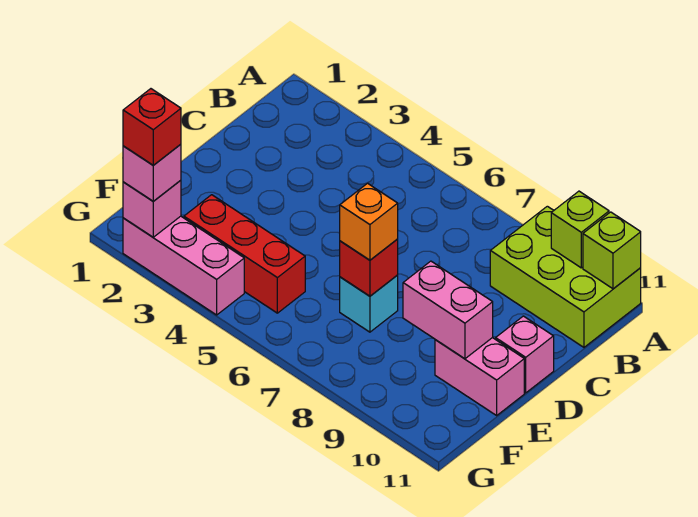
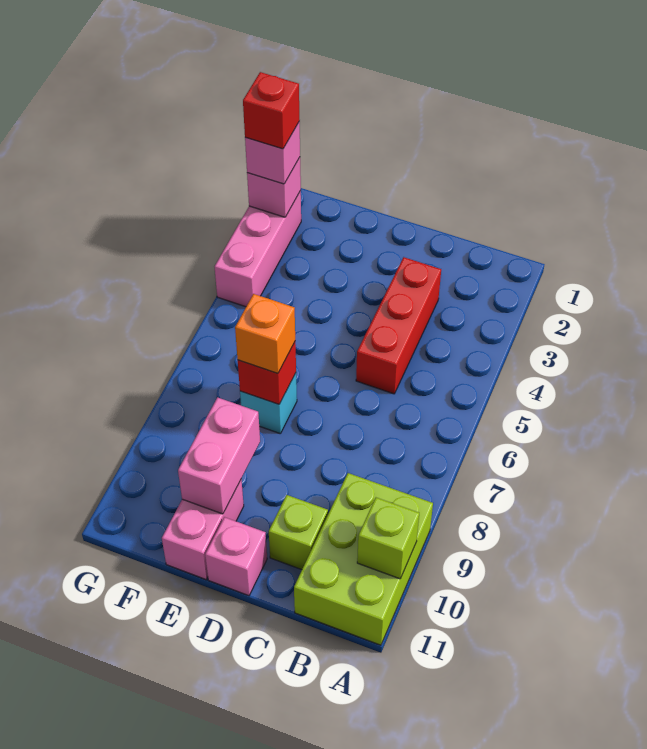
lime brick A11 level 2 -> lime brick C10 level 1
red brick F3:F5 level 1 -> red brick C3:C5 level 1

